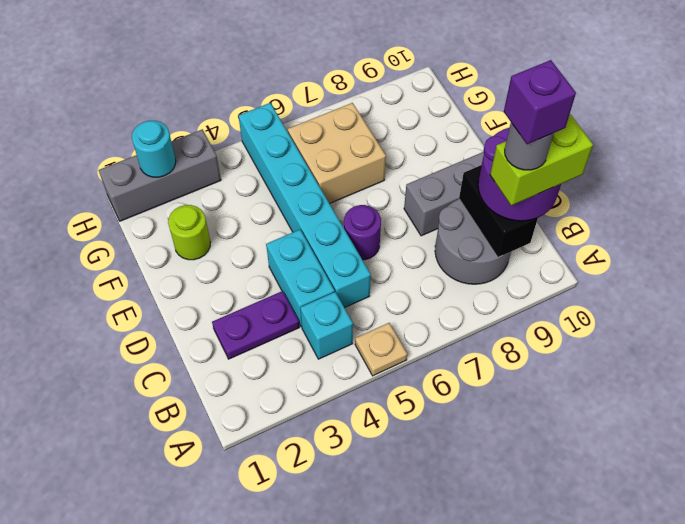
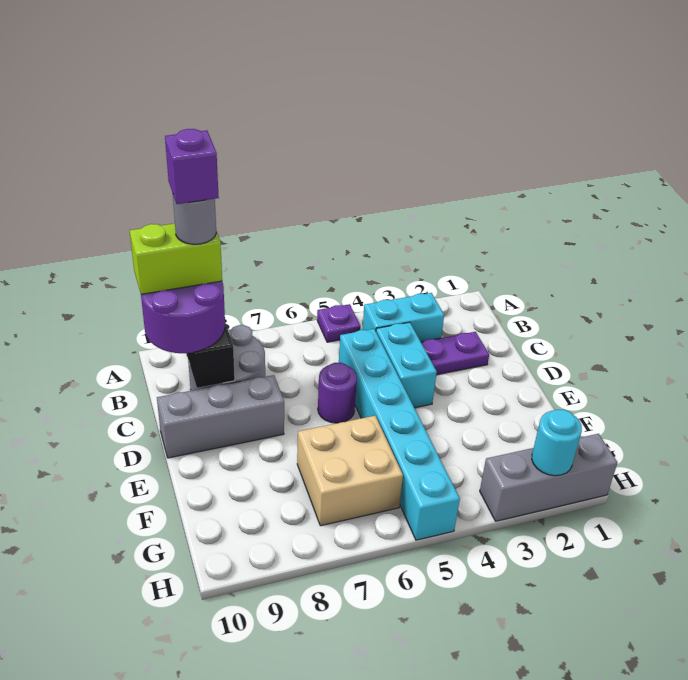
tan plate A5 level 1 -> purple plate A5 level 1
cyan brick B4 level 1 -> cyan brick B3:B4 level 1
lime round brick F2 level 1 -> none

